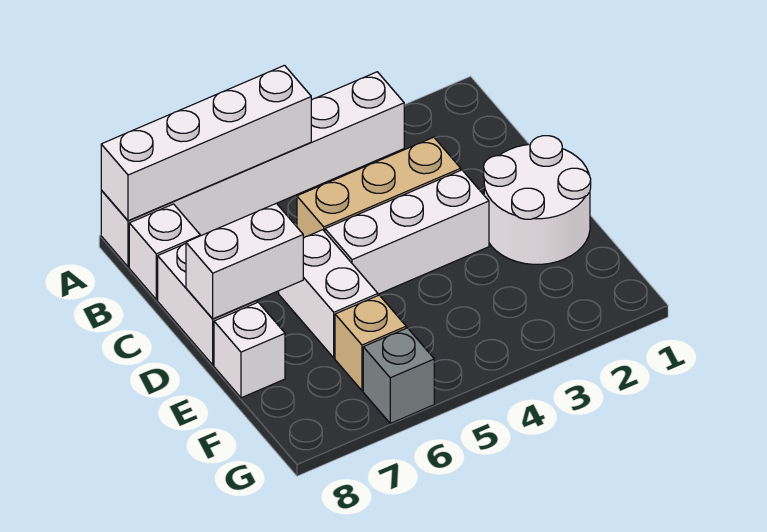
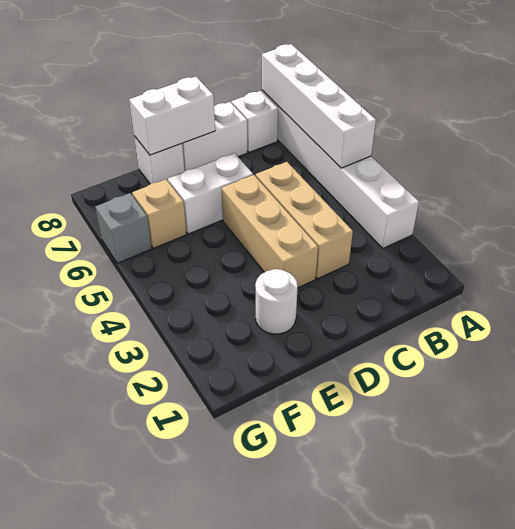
white round brick D1:E2 level 1 -> white round brick E2 level 1
white brick D3:D5 level 1 -> tan brick D3:D5 level 1
white brick D7:D8 level 2 -> white brick D8:E8 level 2

